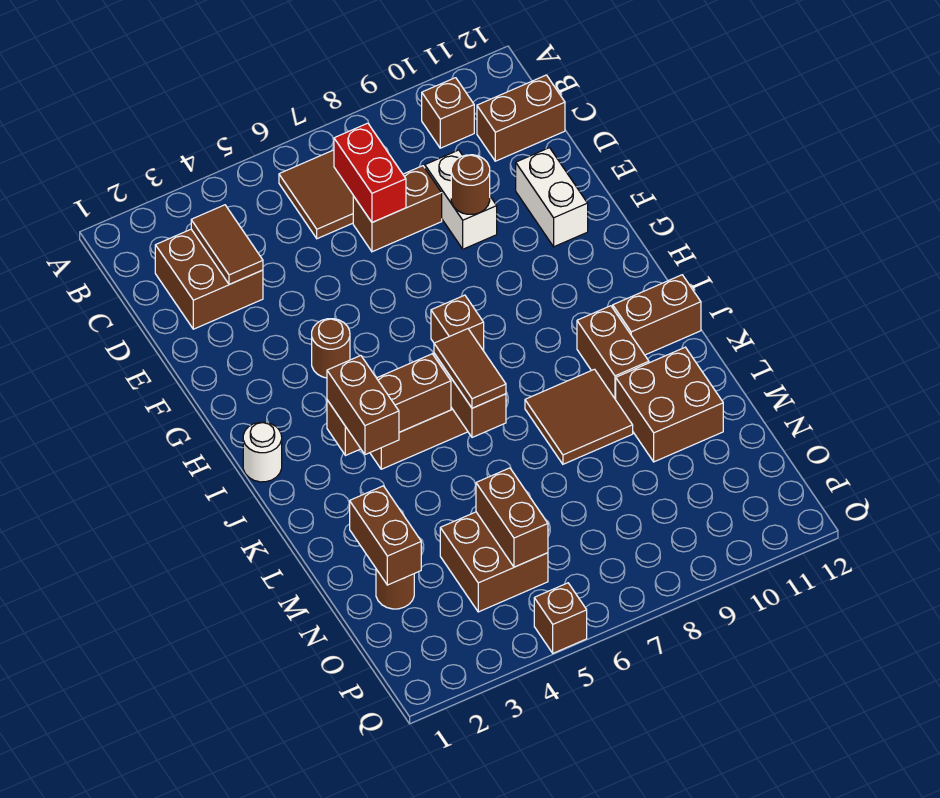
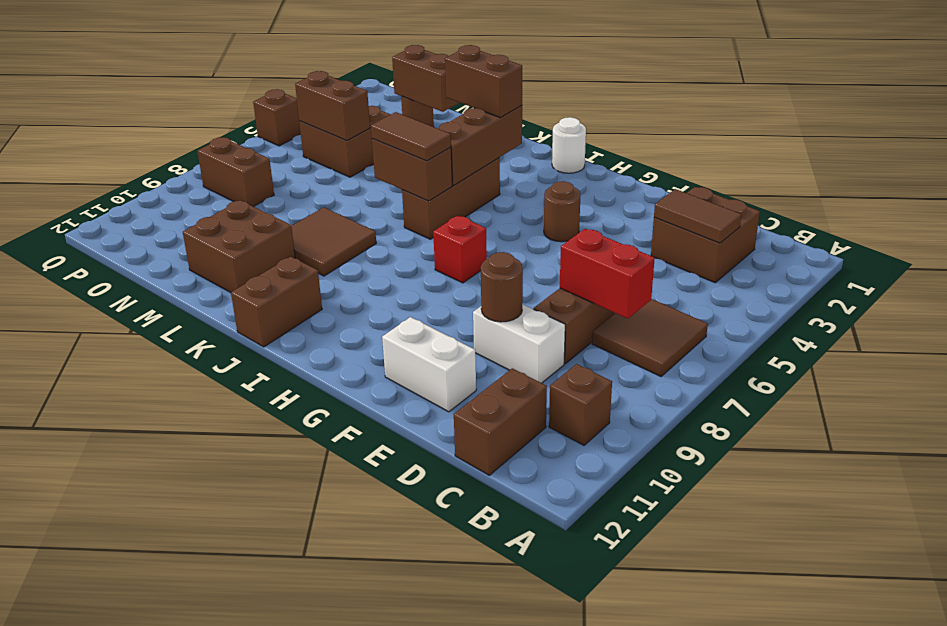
brown brick H7 level 1 -> red brick H7 level 1
brown brick J10:K10 level 1 -> brown brick O8:P8 level 1

